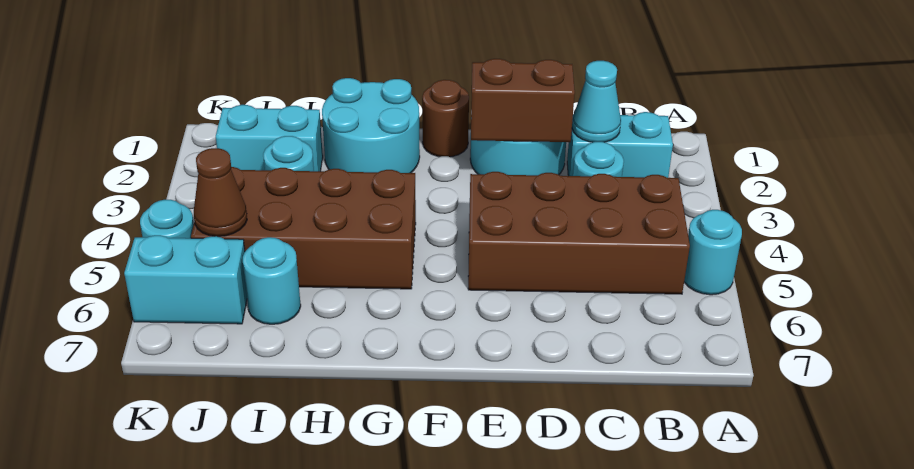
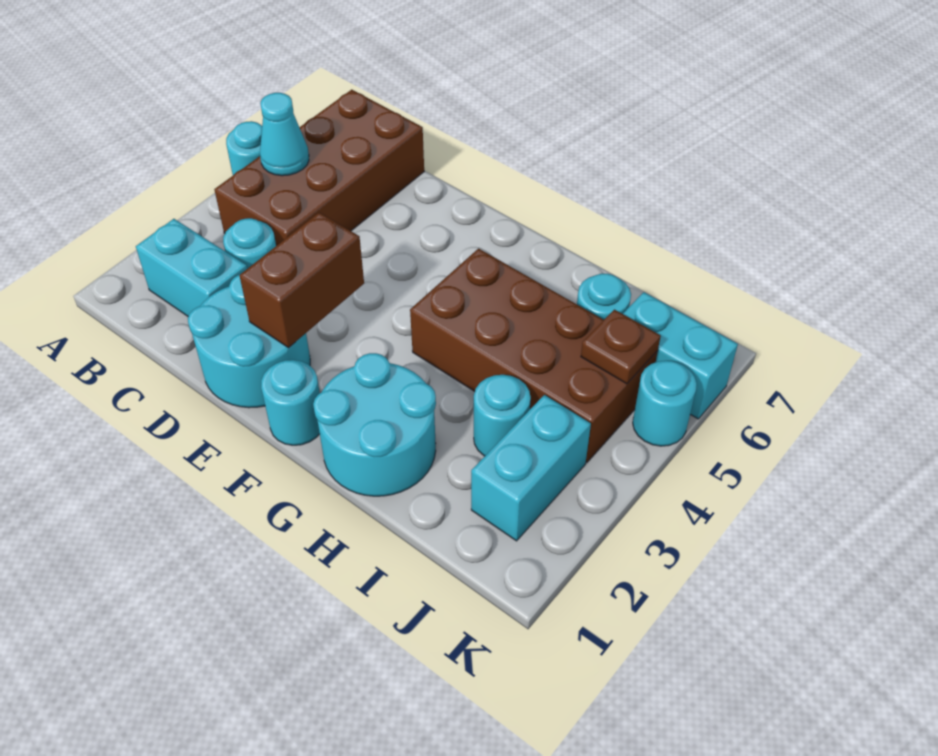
brown brick B4:E5 level 1 -> brown brick B4:C7 level 1
cyan cone C2 level 2 -> cyan cone B5 level 2
brown brick D2:E2 level 2 -> brown brick E2:E3 level 2
brown round brick F1 level 1 -> cyan round brick F1 level 1
cyan brick I2:J2 level 1 -> cyan brick J2:J3 level 1
brown cone J5 level 2 -> brown plate J5 level 2

